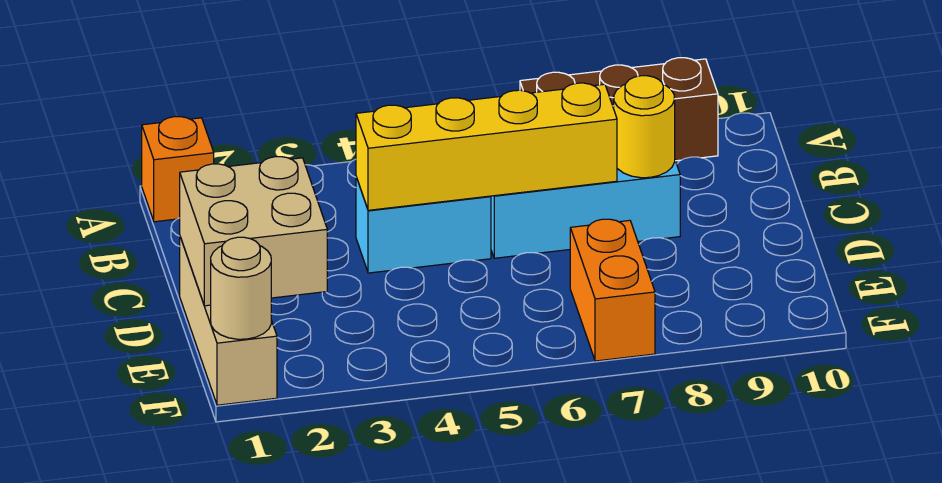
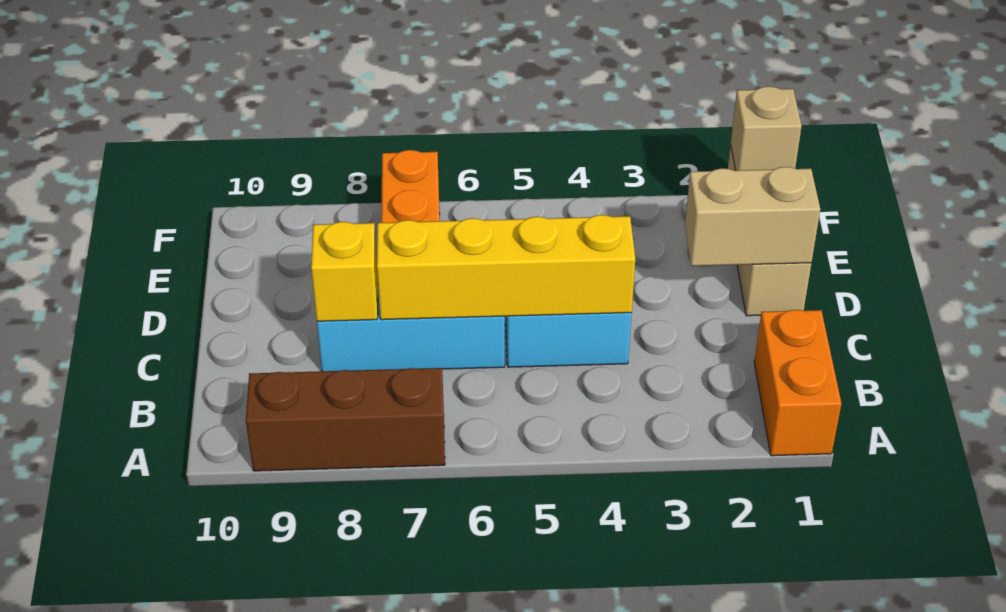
orange brick A1 level 1 -> orange brick A1:B1 level 1
yellow round brick C8 level 2 -> yellow brick C8 level 2
tan brick D1:E2 level 2 -> tan brick D1:D2 level 2
tan round brick F1 level 2 -> tan brick F1 level 2

